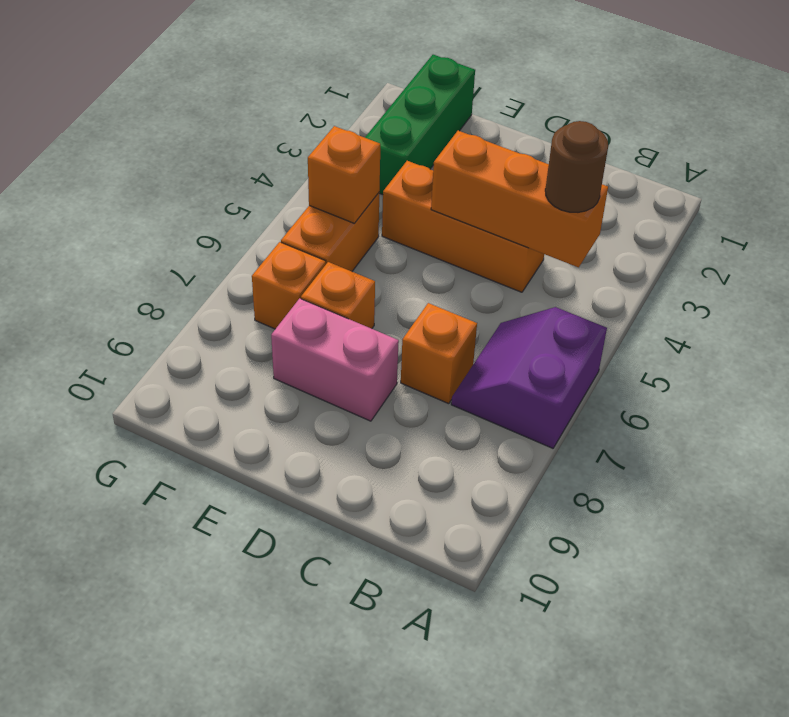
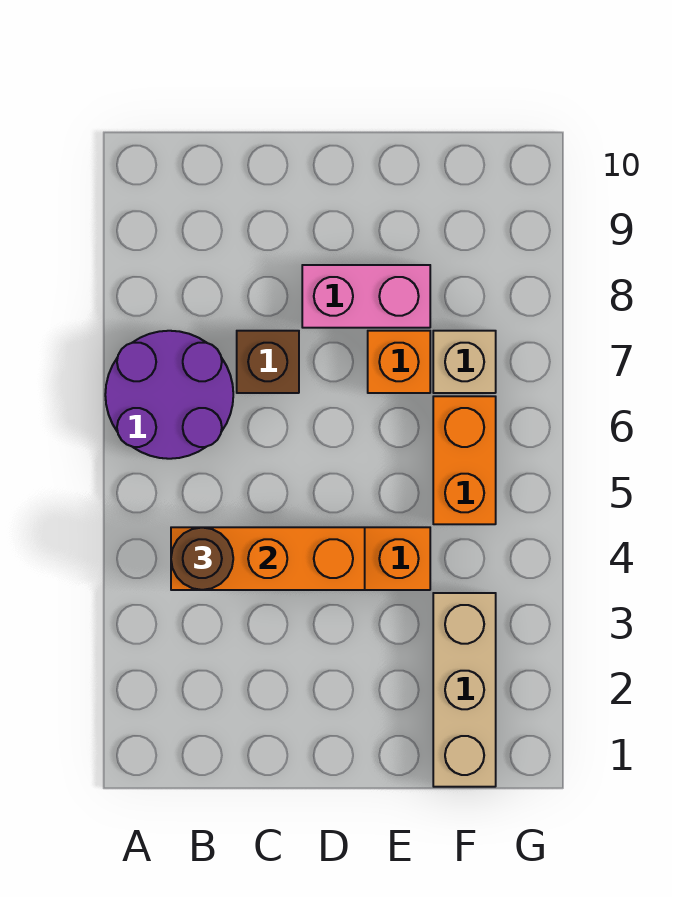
purple slope A6:B7 level 1 top A -> purple round brick A6:B7 level 1
orange brick C7 level 1 -> brown brick C7 level 1
green brick F1:F3 level 1 -> tan brick F1:F3 level 1
orange brick F5 level 2 -> none
orange brick F7 level 1 -> tan brick F7 level 1

